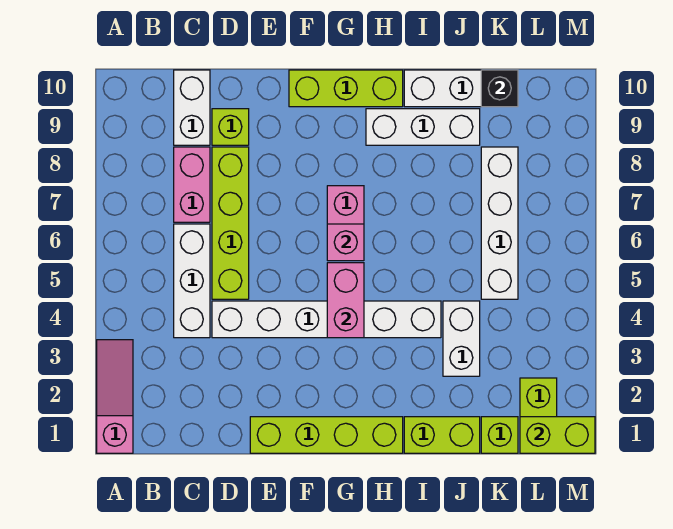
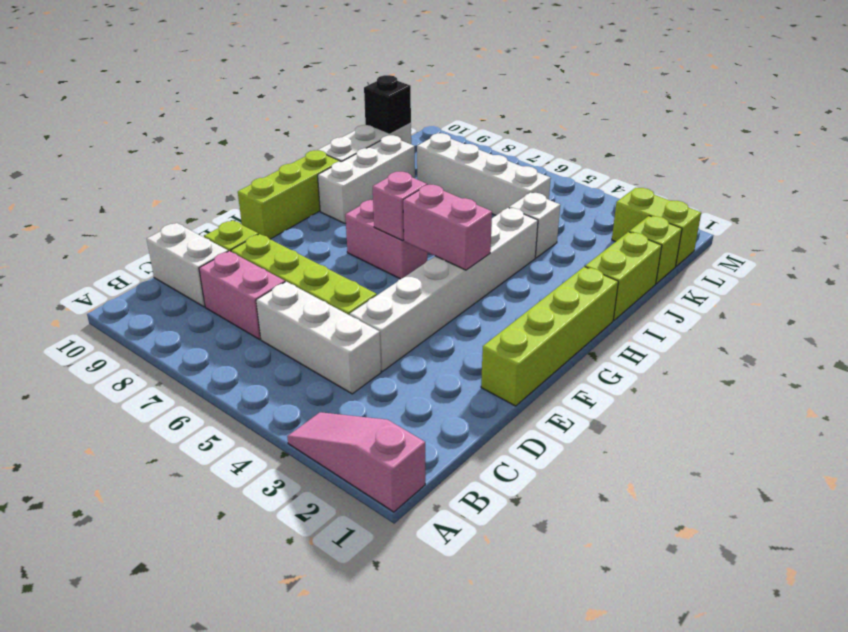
white brick J3:J4 level 1 -> white brick J4 level 1
lime brick L1:M1 level 2 -> none

